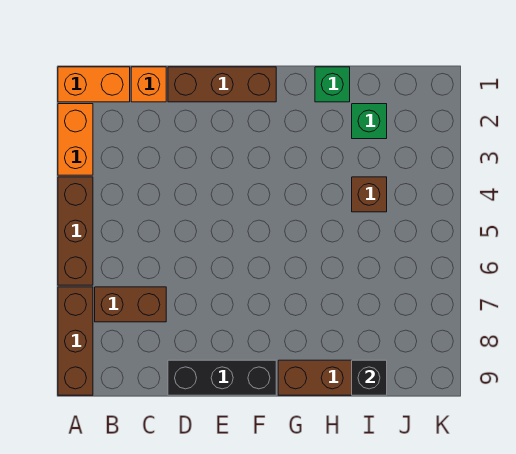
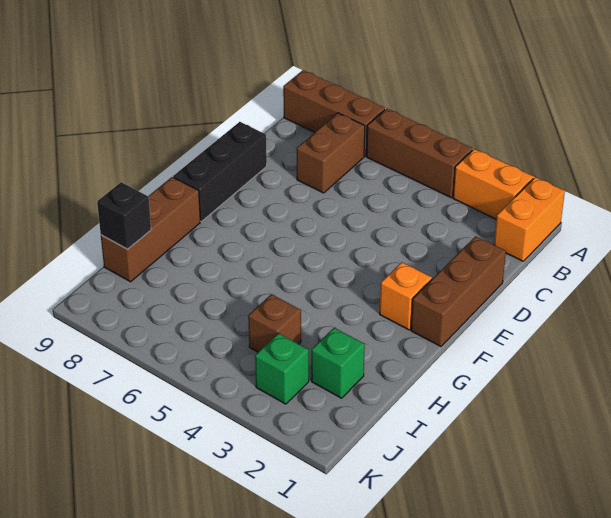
orange brick C1 level 1 -> orange brick F2 level 1
green brick H1 level 1 -> green brick J3 level 1

